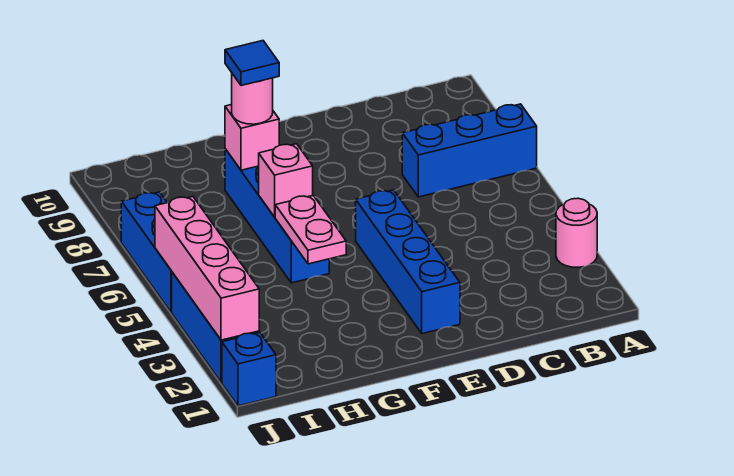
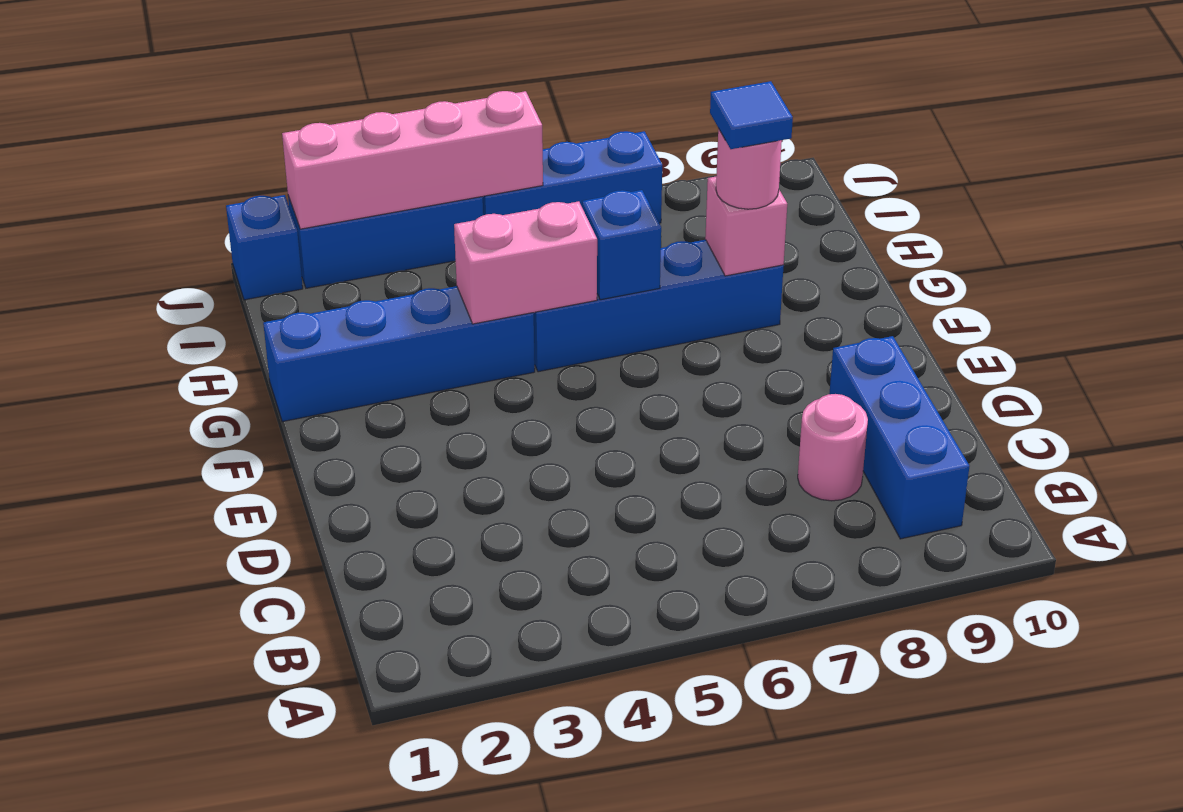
pink round brick A3 level 1 -> pink round brick C8 level 1
blue brick A7:C7 level 1 -> blue brick B9:D9 level 1
blue brick E2:E5 level 1 -> blue brick G1:G4 level 1
pink plate G4:G5 level 2 -> pink brick G4:G5 level 2
pink brick G6 level 2 -> blue brick G6 level 2

